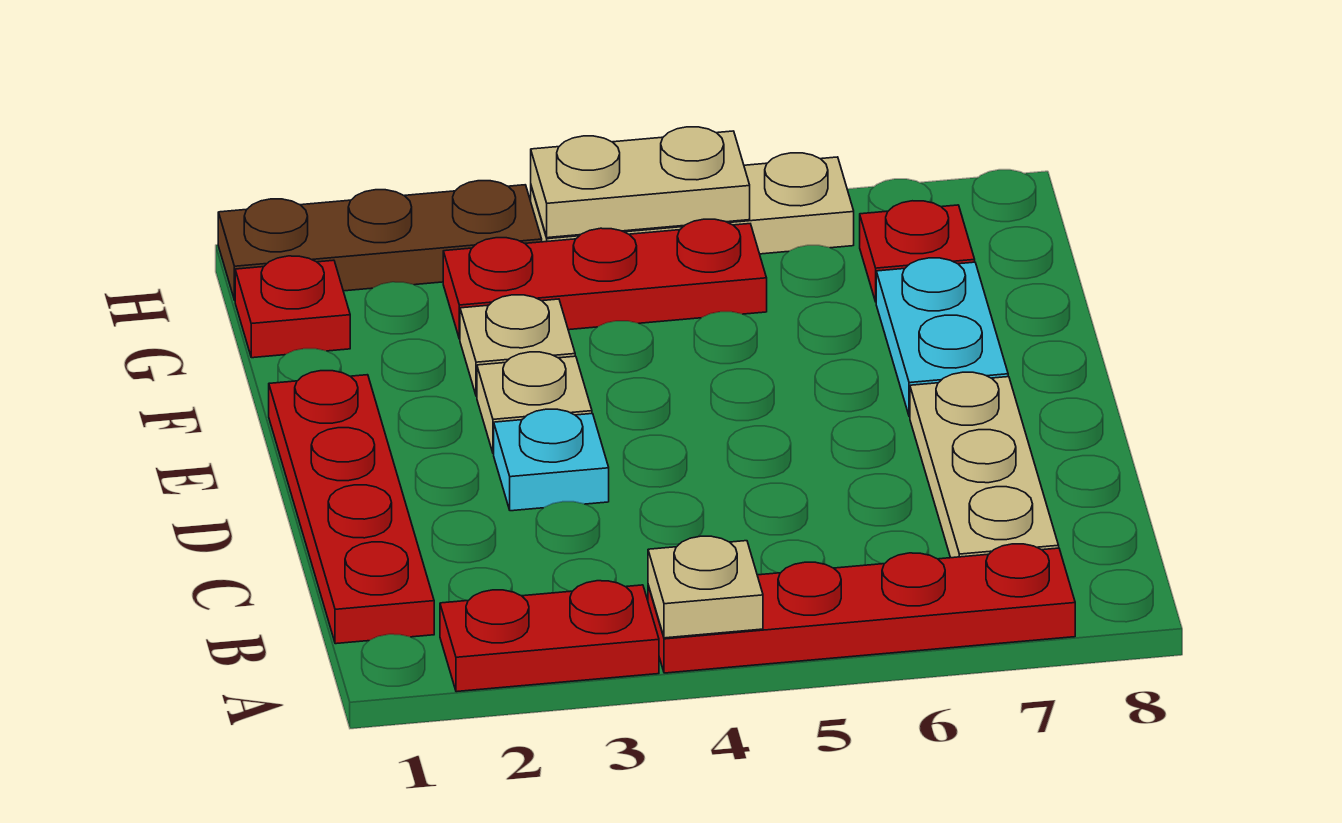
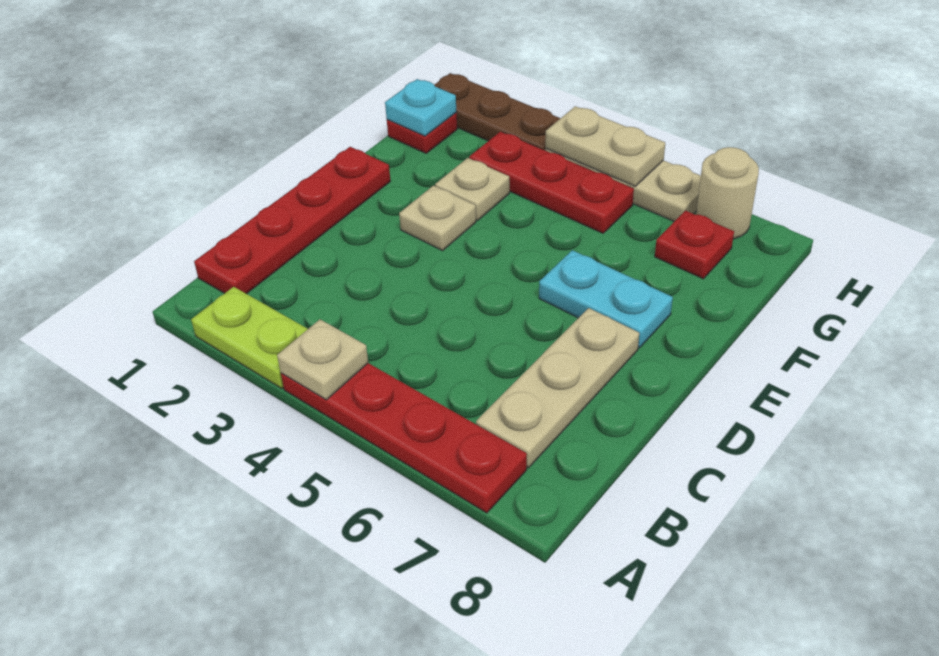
red plate A2:A3 level 1 -> lime plate A2:A3 level 1
cyan plate D3 level 1 -> cyan plate G1 level 2
cyan plate E7:F7 level 1 -> cyan plate E6:E7 level 1
none -> tan round brick H7 level 1

